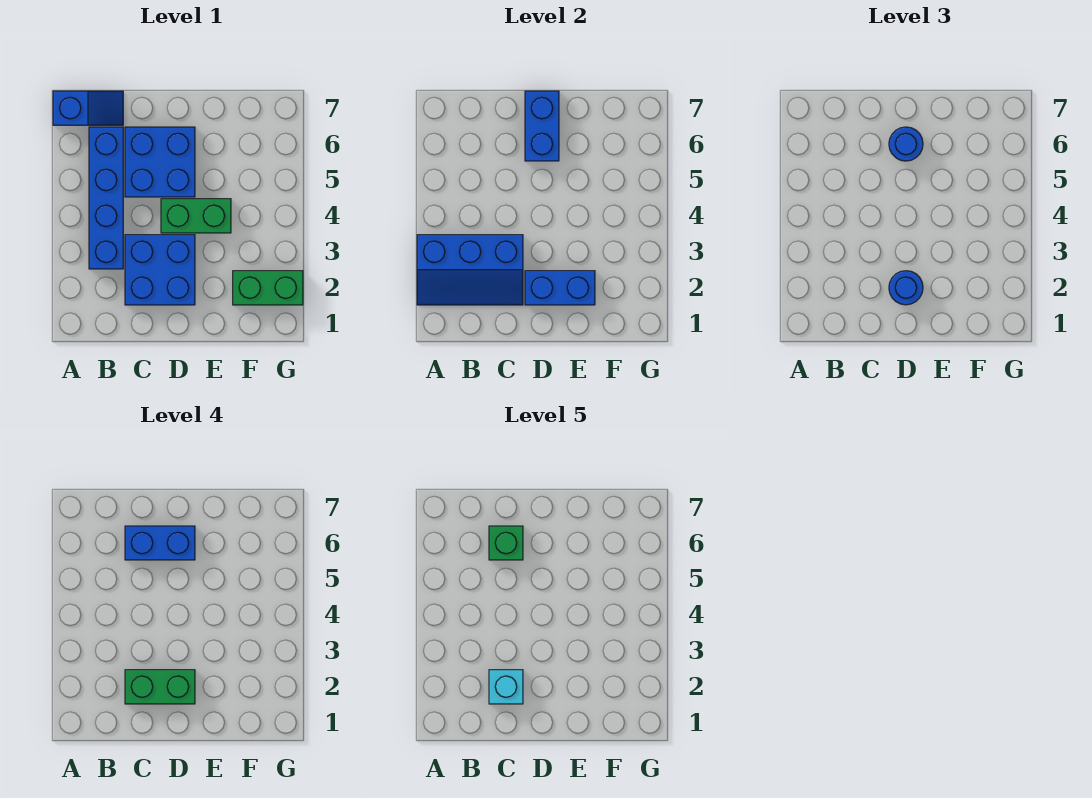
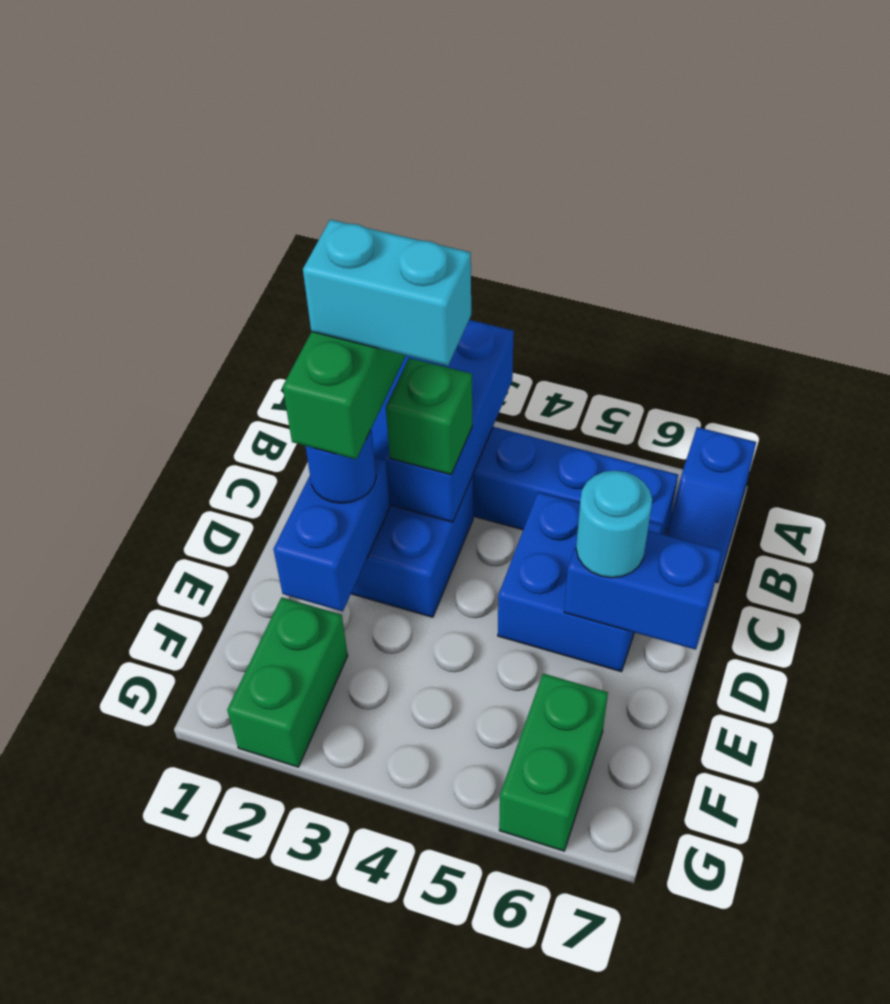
cyan brick C2 level 5 -> cyan brick C2:C3 level 5
blue brick C6:D6 level 4 -> none
green brick C6 level 5 -> green brick C3 level 3
green brick D4:E4 level 1 -> green brick F6:G6 level 1
blue round brick D6 level 3 -> cyan round brick D6 level 3

